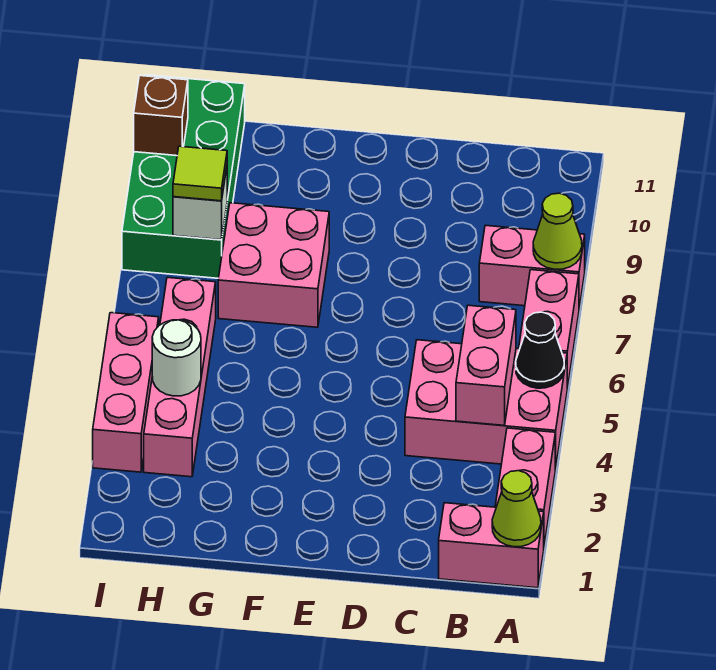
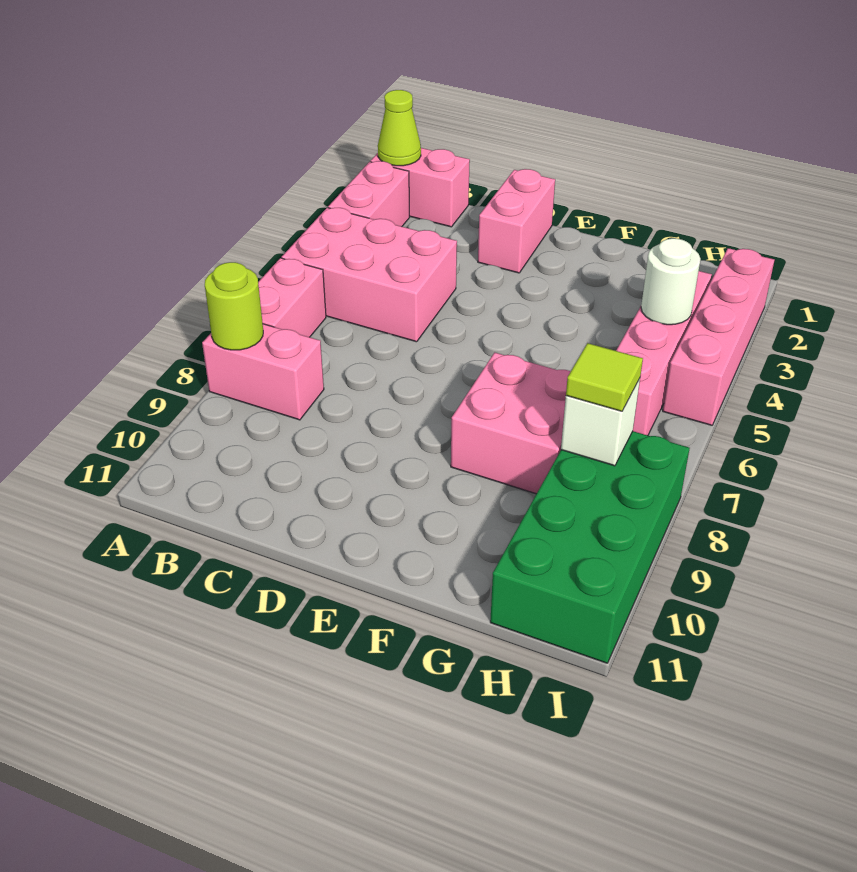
black cone A5 level 2 -> none
lime cone A8 level 2 -> lime round brick A8 level 2
pink brick B4:B5 level 2 -> pink brick D1:D2 level 1
pink brick I3:I5 level 1 -> pink brick I2:I5 level 1
brown brick I10 level 2 -> none

